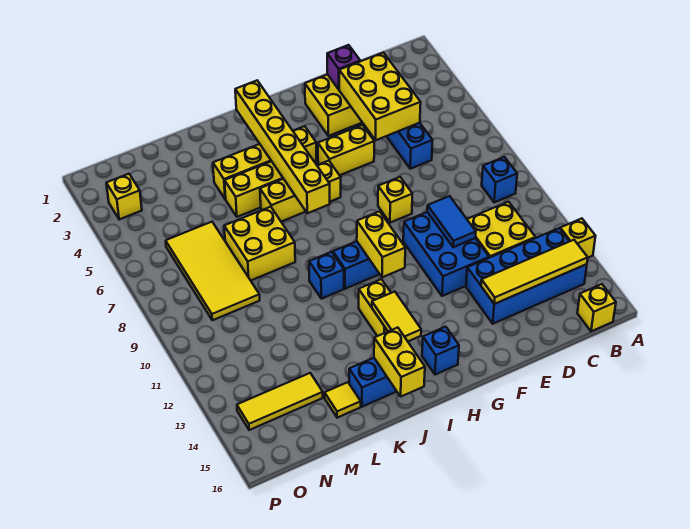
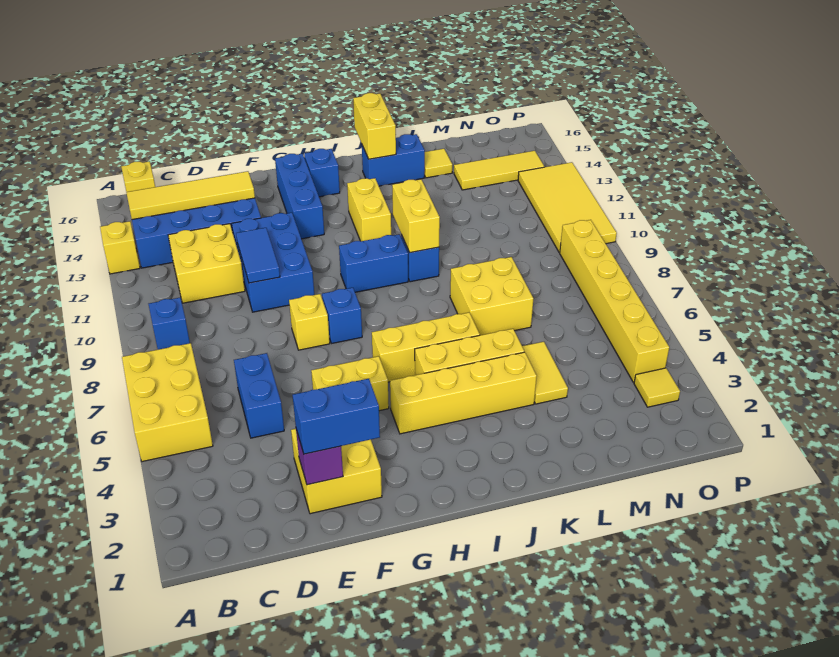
yellow brick D3:E5 level 2 -> yellow brick A5:B7 level 1
none -> blue brick E2:F2 level 3
none -> blue brick G8 level 1
none -> blue brick G13:G15 level 1
yellow brick H10:H11 level 2 -> yellow brick J10:J11 level 2
yellow brick I2:I7 level 2 -> yellow brick O4:O9 level 1
yellow tile I13:I14 level 2 -> yellow tile L4:L5 level 1
yellow tile M6:N9 level 1 -> yellow tile O10:P13 level 1
yellow brick O3 level 1 -> yellow tile O3 level 1

